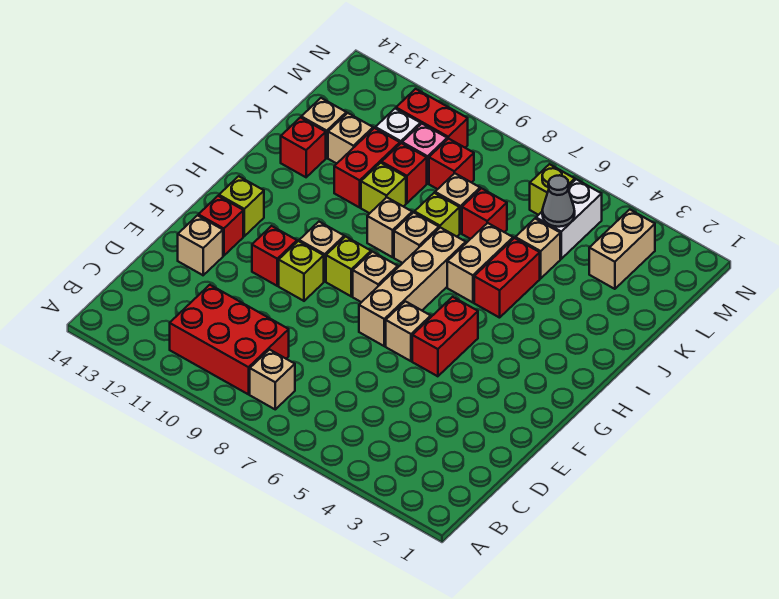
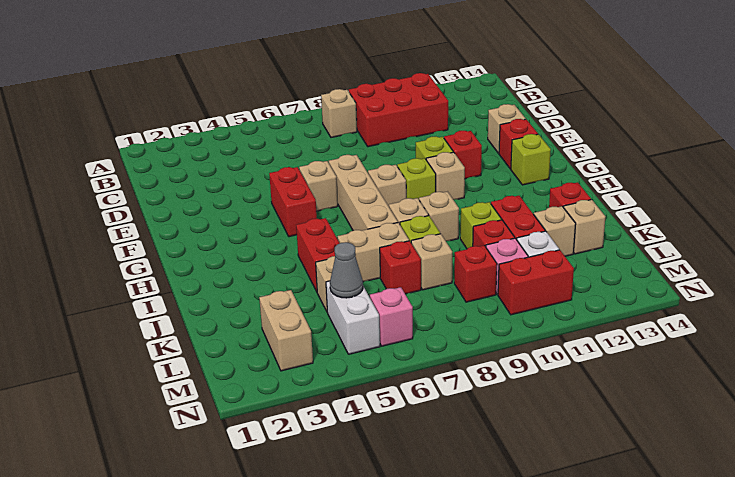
tan brick I6:J6 level 1 -> tan brick J6:J7 level 1
lime brick M6 level 1 -> pink brick M6 level 1

